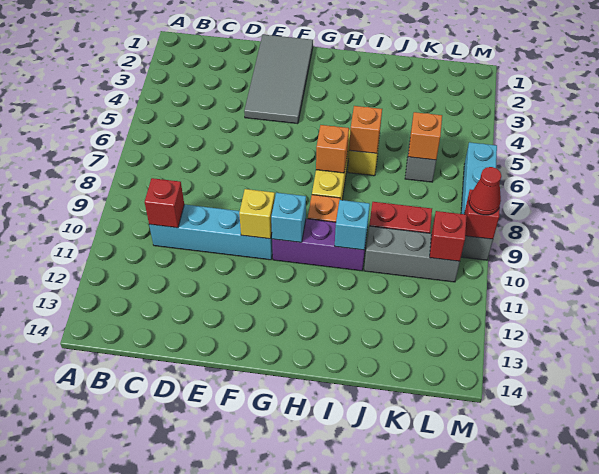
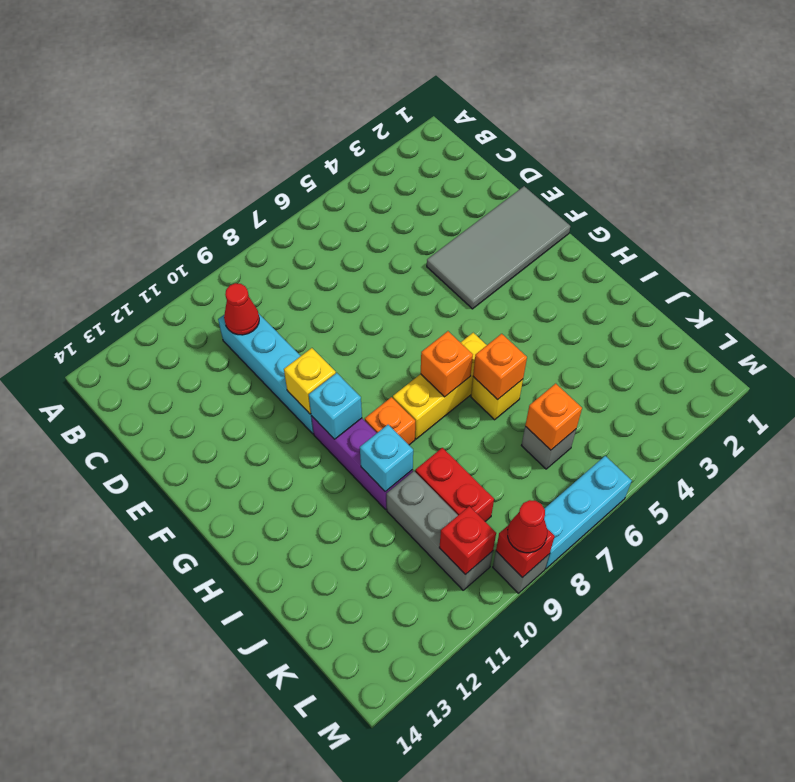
red brick C10 level 2 -> red cone C10 level 2

